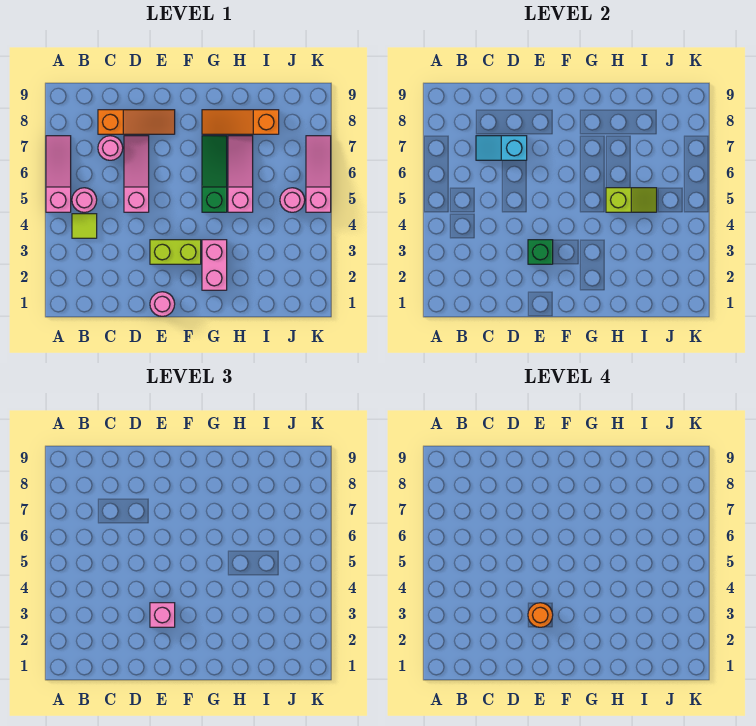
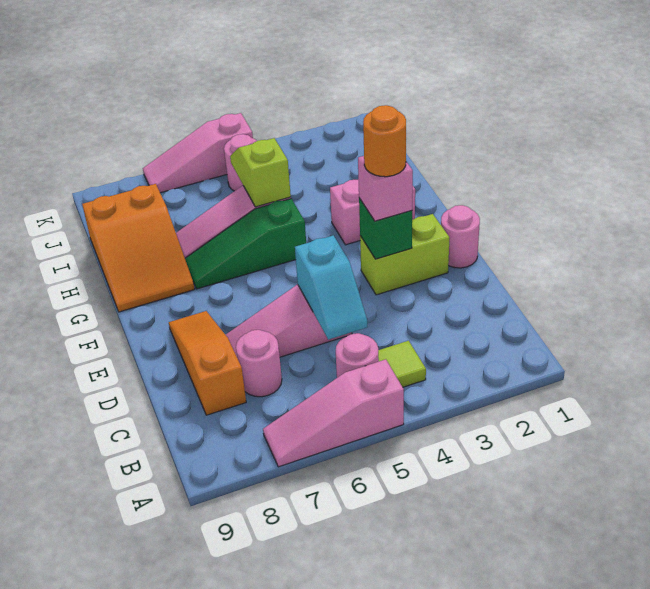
cyan slope C7:D7 level 2 top D -> cyan slope C5:D5 level 2 top D
lime brick E3:F3 level 1 -> lime brick E2:E3 level 1
orange slope G8:I8 level 1 top I -> orange slope G8:I9 level 1 top I

